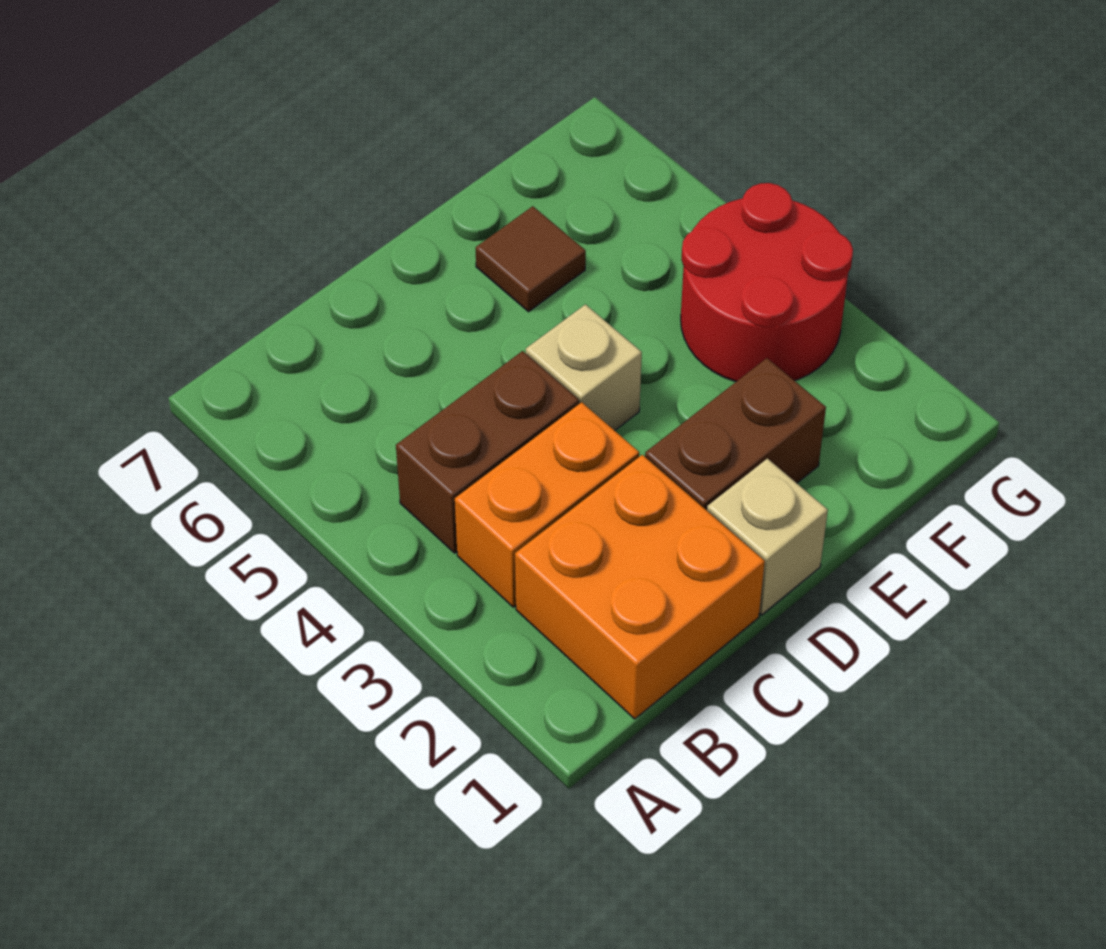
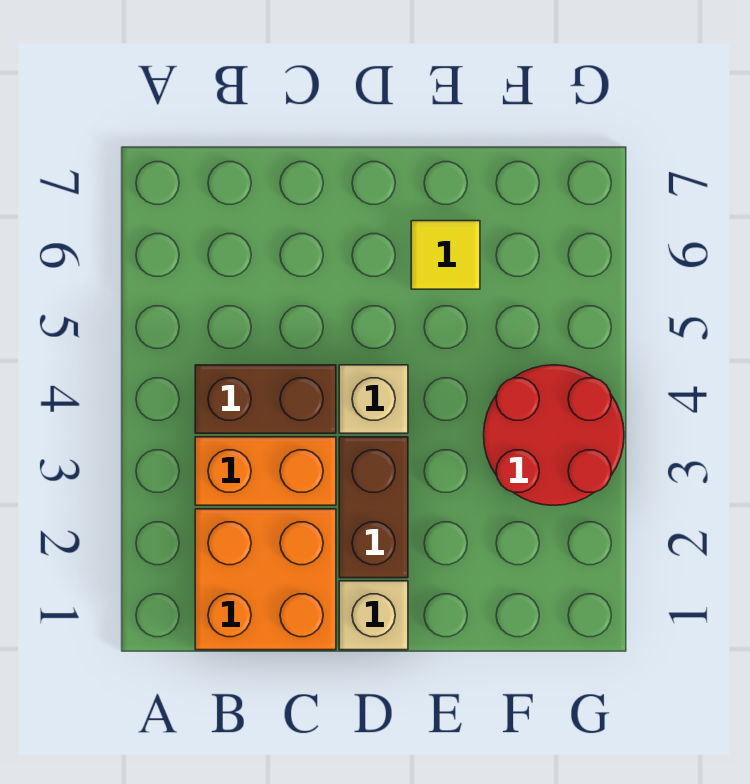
brown brick D2:E2 level 1 -> brown brick D2:D3 level 1
brown tile E6 level 1 -> yellow tile E6 level 1

